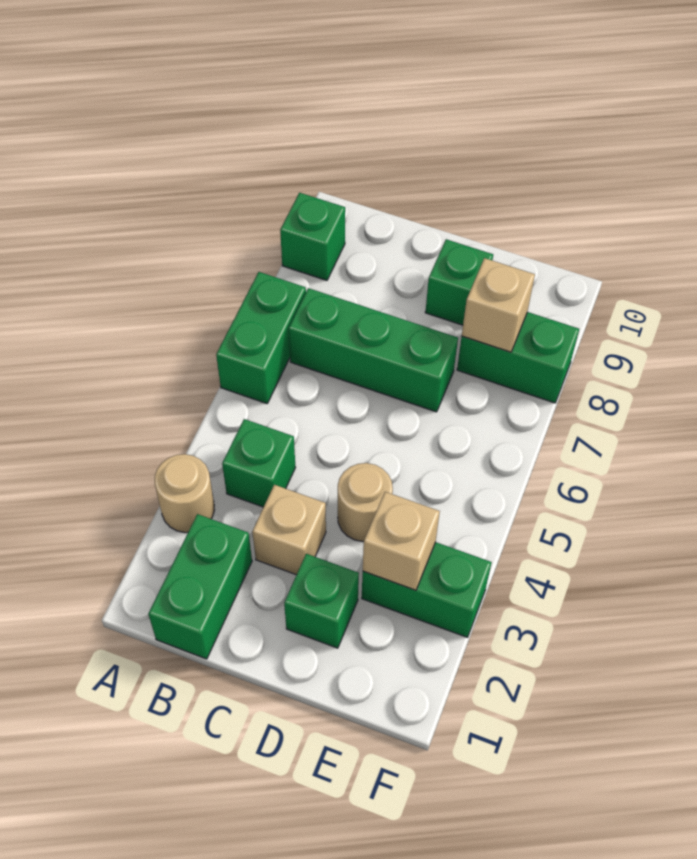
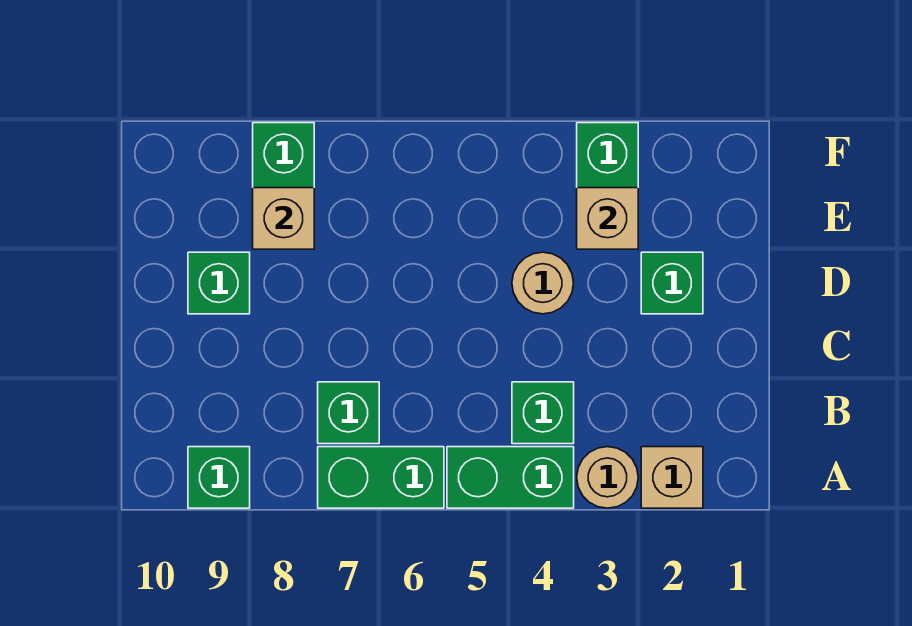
green brick B1:B2 level 1 -> green brick A4:A5 level 1
green brick B7:D7 level 1 -> green brick B7 level 1
tan brick C3 level 1 -> tan brick A2 level 1

